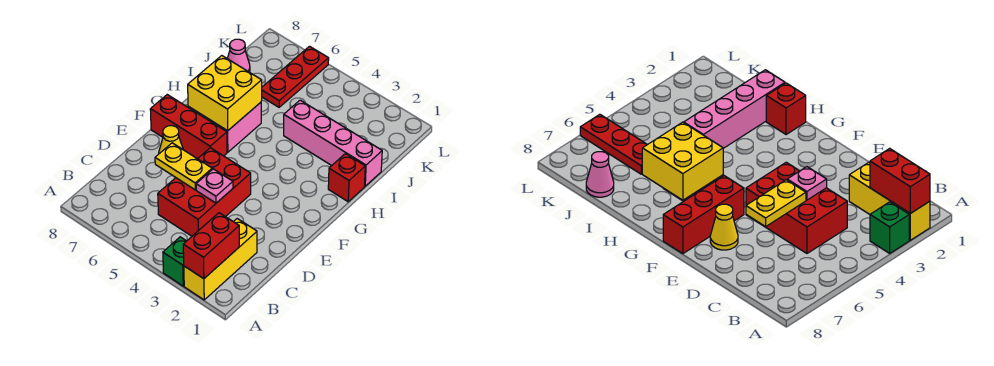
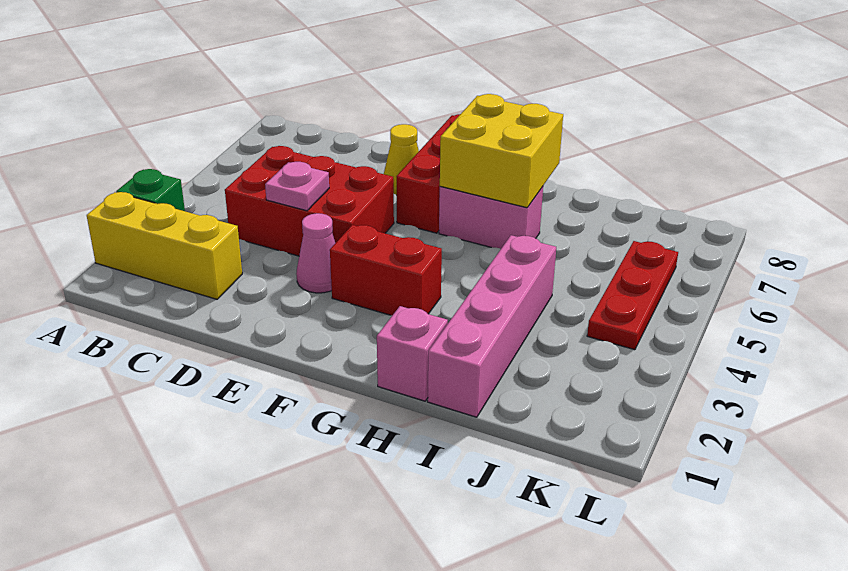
red brick A2:B2 level 2 -> red brick F3:G3 level 1
yellow plate D5:D6 level 2 -> none
red brick H1 level 1 -> pink brick H1 level 1
red plate J6:L6 level 1 -> red plate K4:K6 level 1
pink cone J8 level 1 -> pink cone E3 level 1

